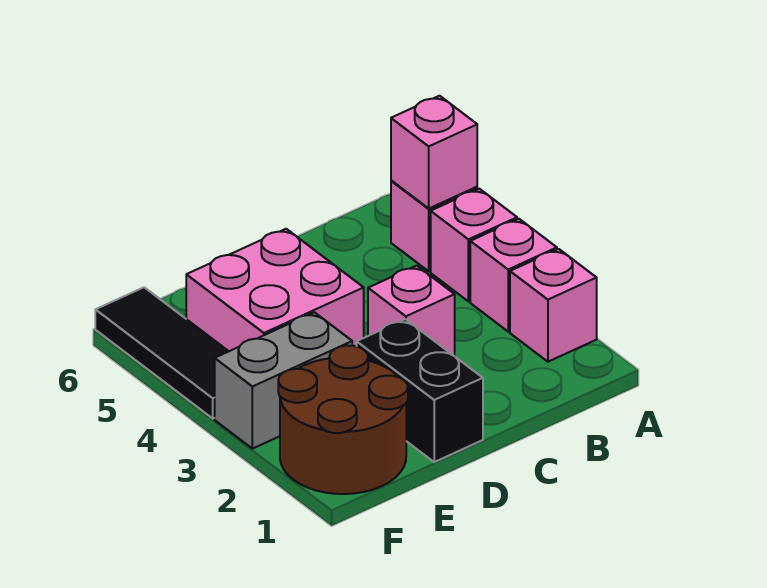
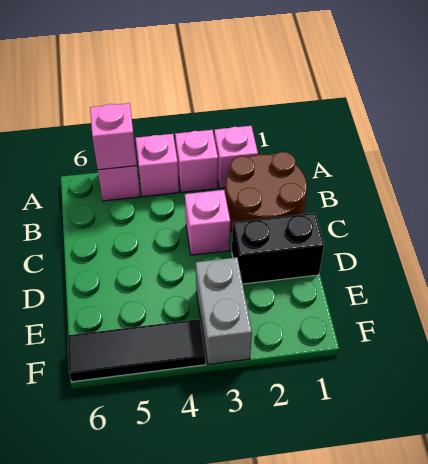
pink brick D4:E5 level 1 -> none
brown round brick E1:F2 level 1 -> brown round brick B1:C2 level 1

